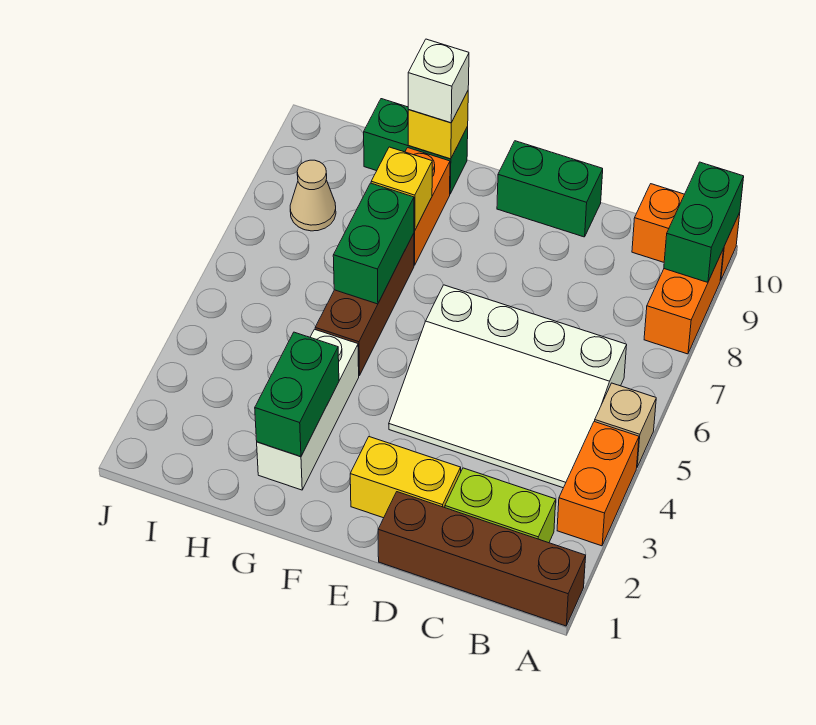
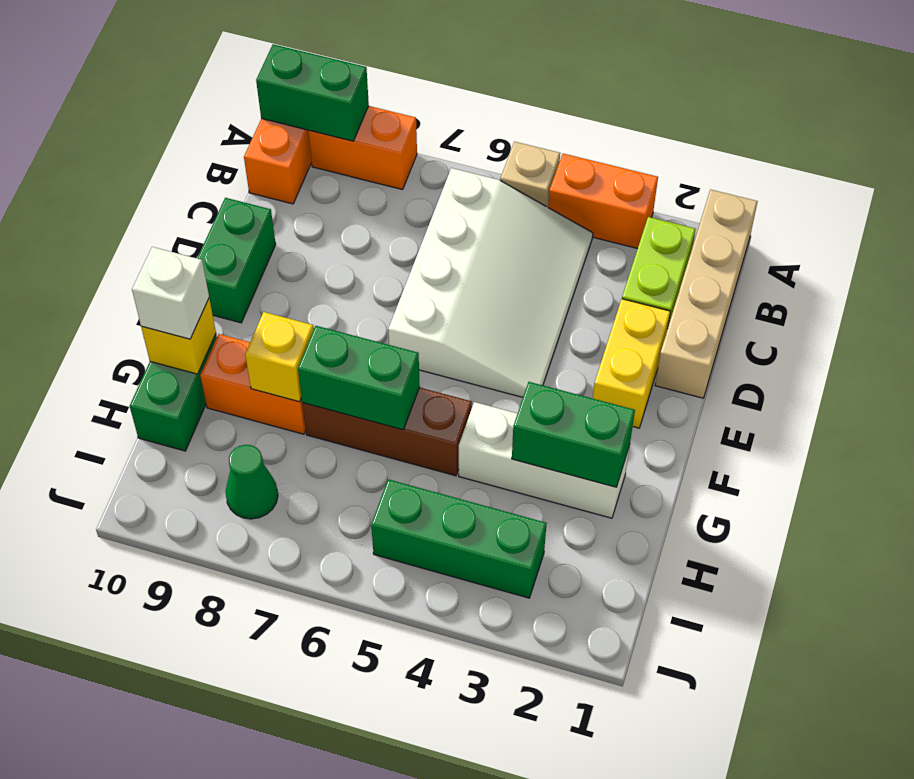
brown brick A1:D1 level 1 -> tan brick A1:D1 level 1
none -> green brick I3:I5 level 1
tan cone I8 level 1 -> green cone I8 level 1

